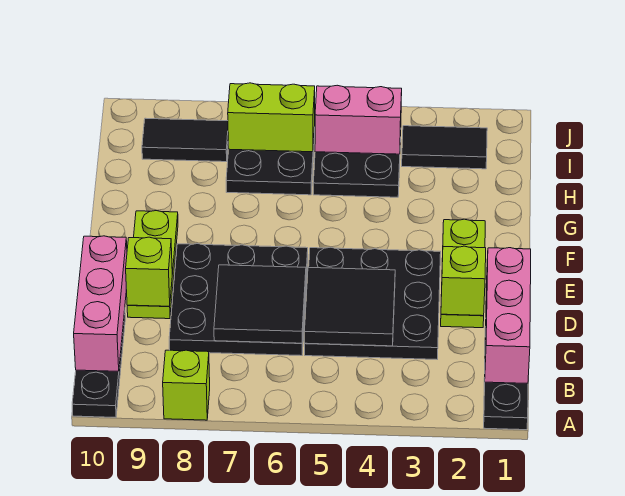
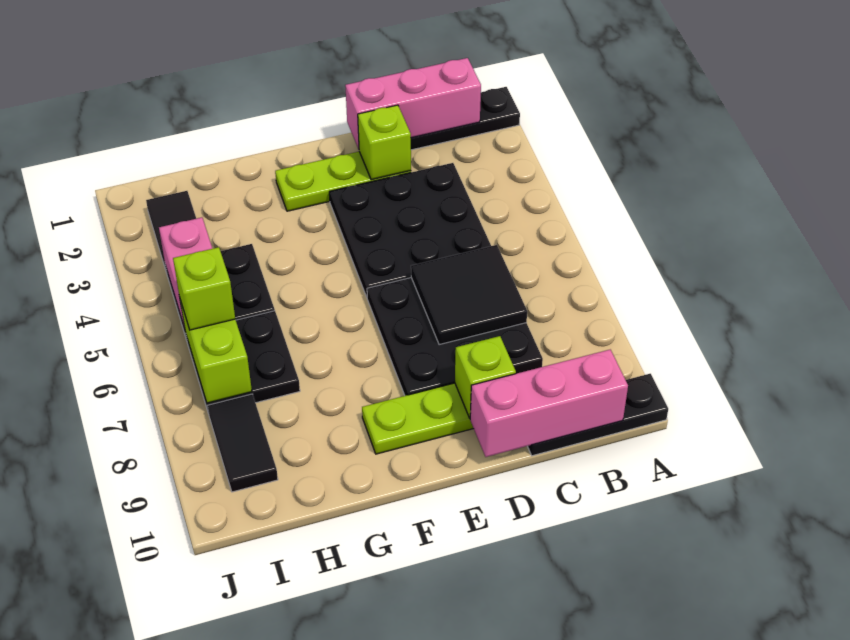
lime brick A8 level 1 -> lime brick I6 level 3
black tile C4:D5 level 2 -> none

